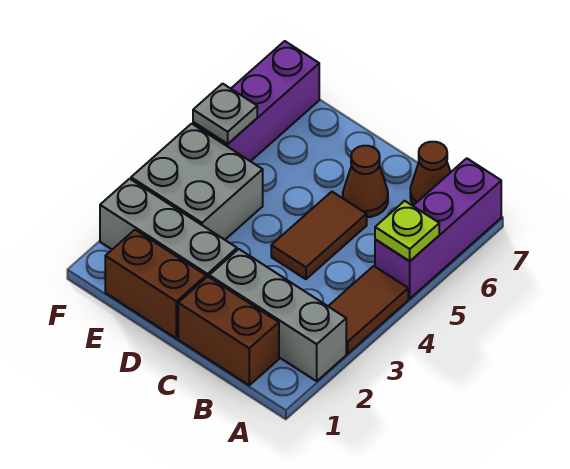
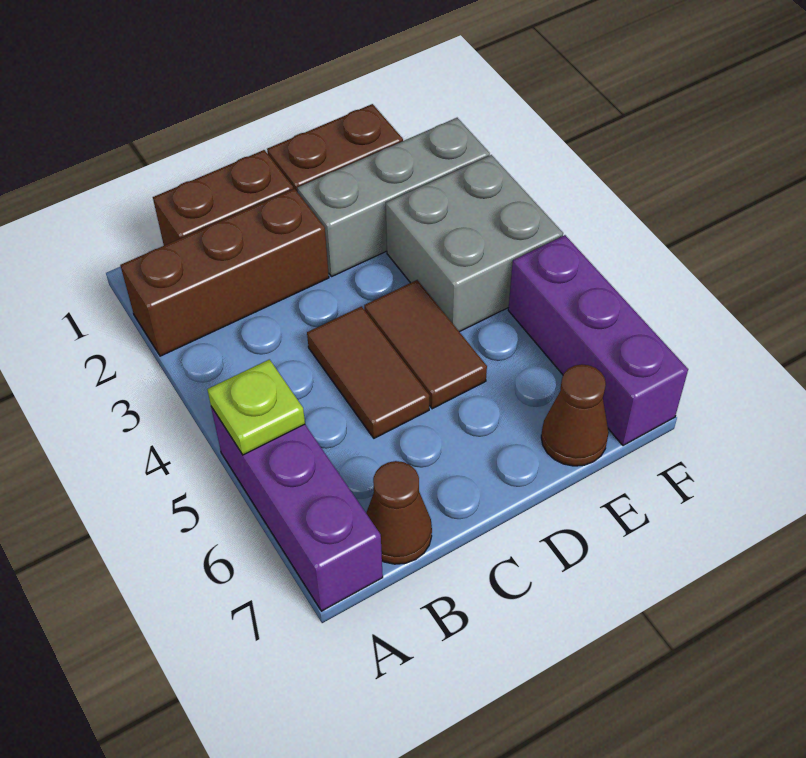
grey brick A2:C2 level 1 -> brown brick A2:C2 level 1
brown tile A3:A4 level 1 -> brown tile D4:D5 level 1
brown cone C6 level 1 -> brown cone E7 level 1
grey plate F5 level 2 -> none

